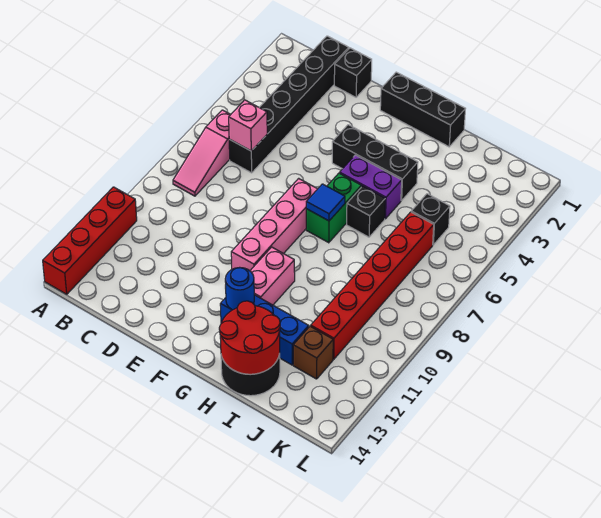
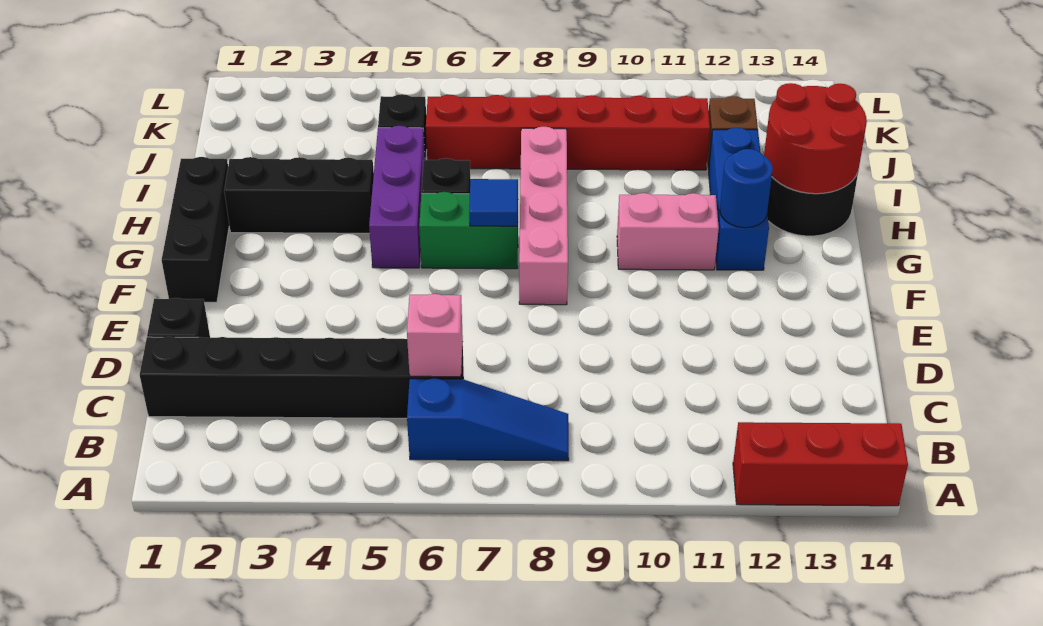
red brick A11:A14 level 1 -> red brick A12:A14 level 1
pink slope B6:B8 level 1 top 6 -> blue slope B6:B8 level 1 top 6
black brick F4:H4 level 1 -> black brick H2:H4 level 1
pink brick F7:F10 level 1 -> pink brick F8:I8 level 1
purple brick G5:H5 level 1 -> purple brick G5:I5 level 1

